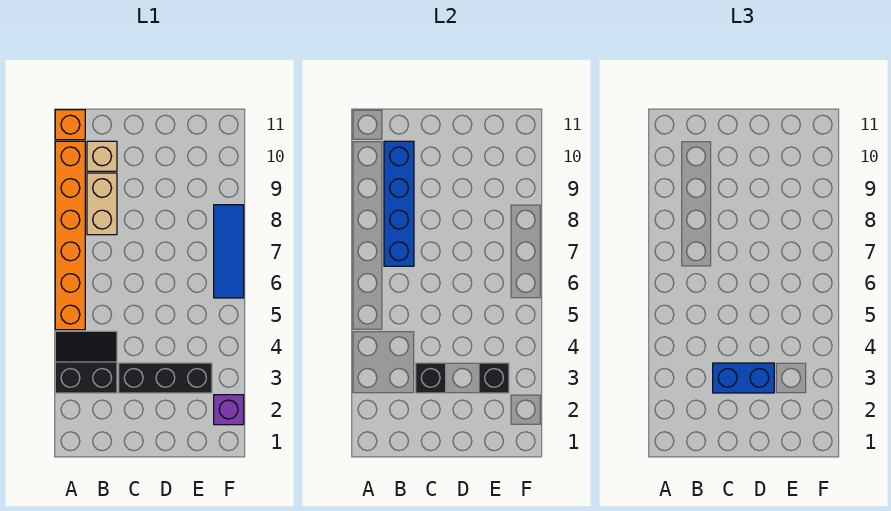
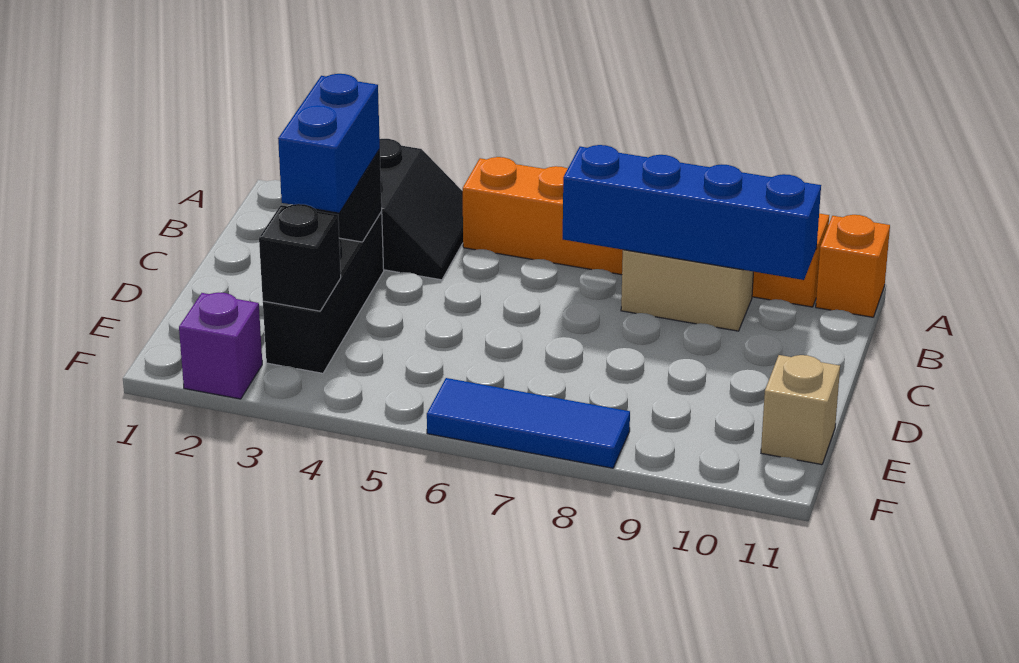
tan brick B10 level 1 -> tan brick E11 level 1

